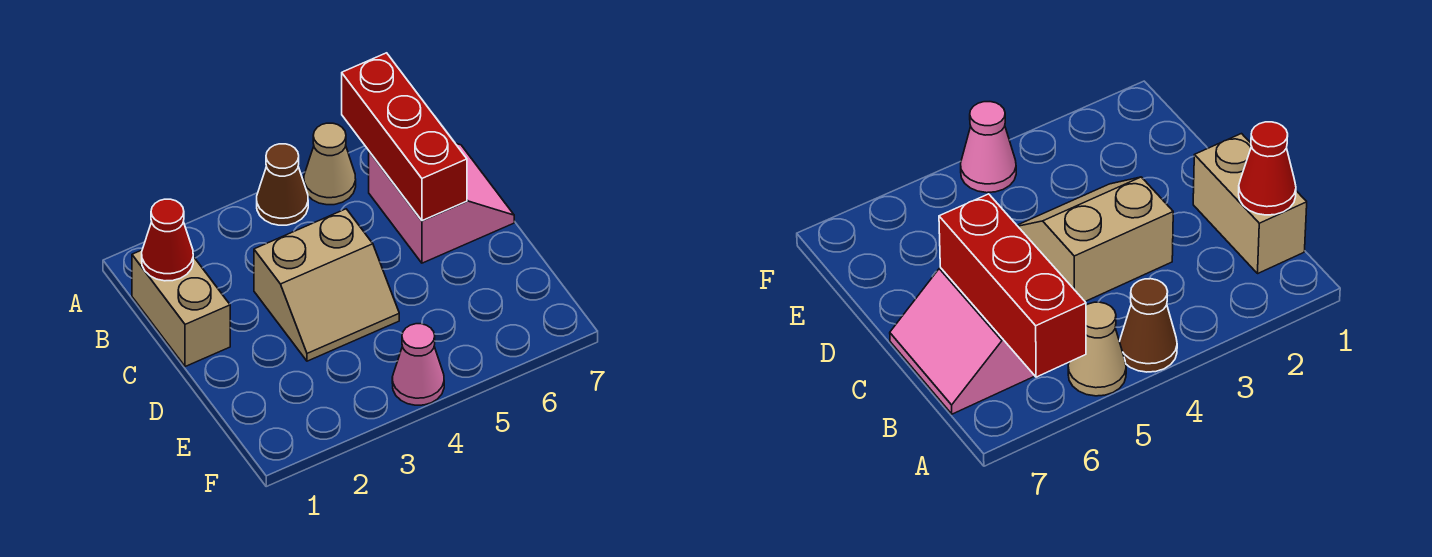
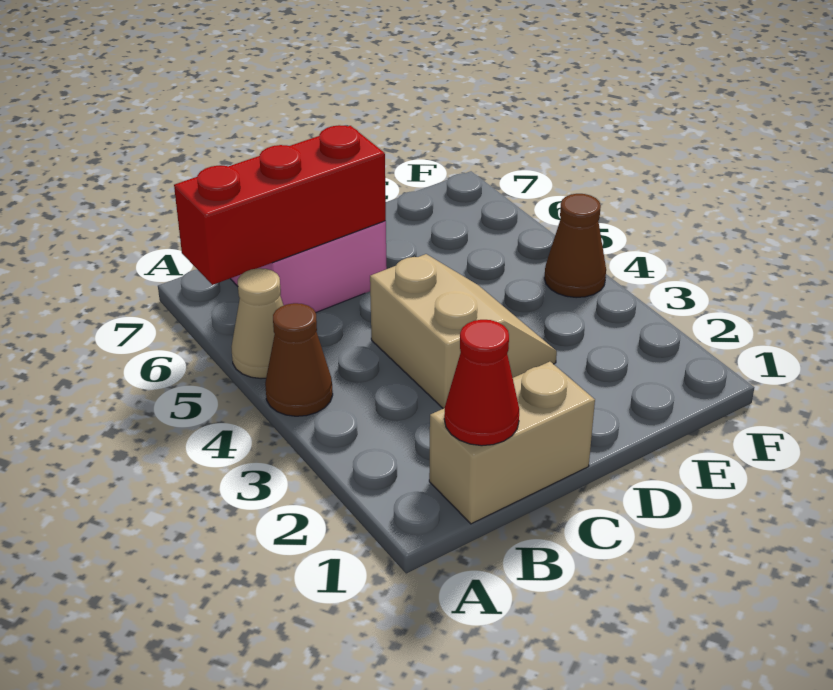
pink cone F4 level 1 -> brown cone F4 level 1

